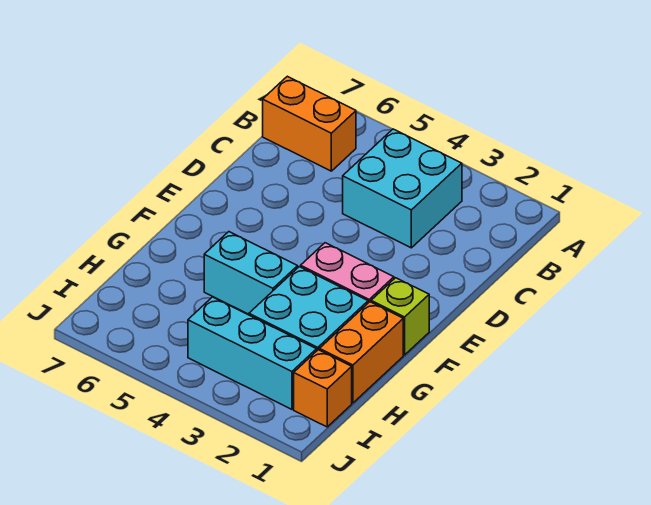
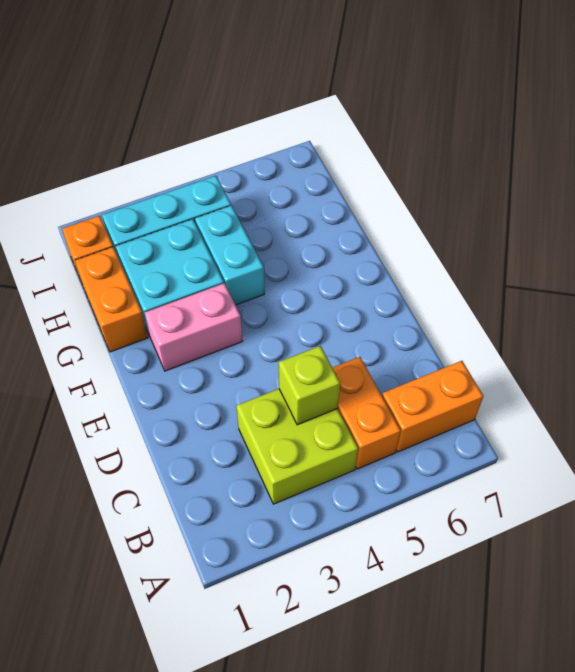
cyan brick B3:C4 level 1 -> lime brick B3:C4 level 1
none -> orange brick B5:C5 level 1
lime brick F1 level 1 -> lime brick C4 level 2
cyan brick G4:G5 level 1 -> cyan brick G4:H4 level 1

